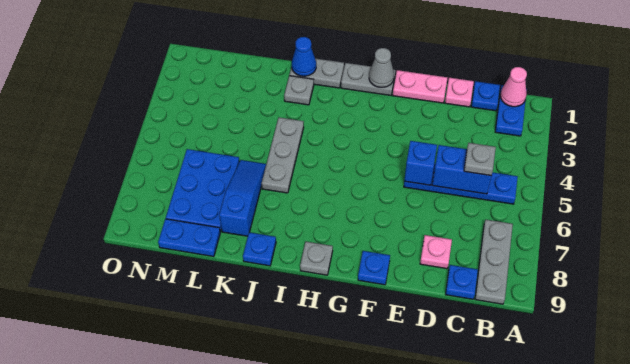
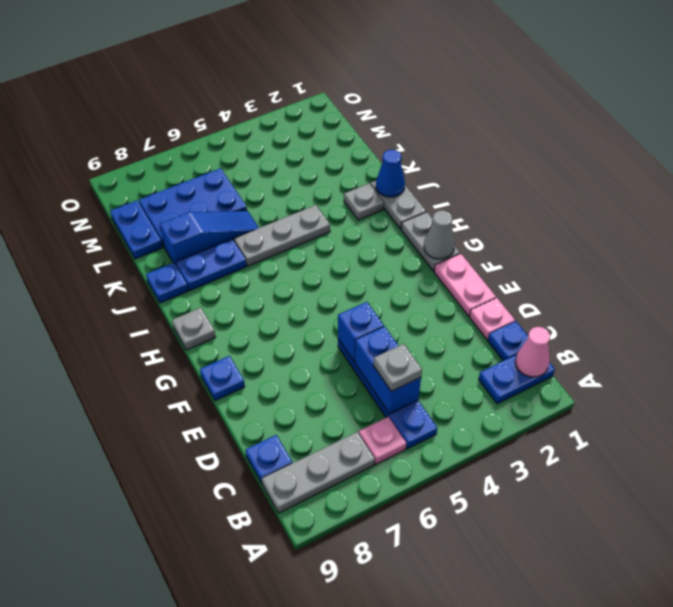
pink plate D8 level 1 -> pink plate B6 level 1
none -> blue plate J7:J8 level 1

